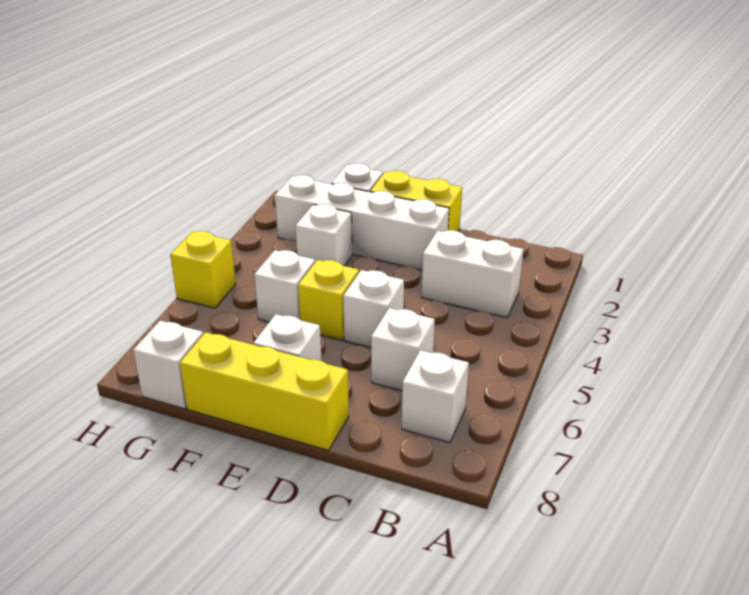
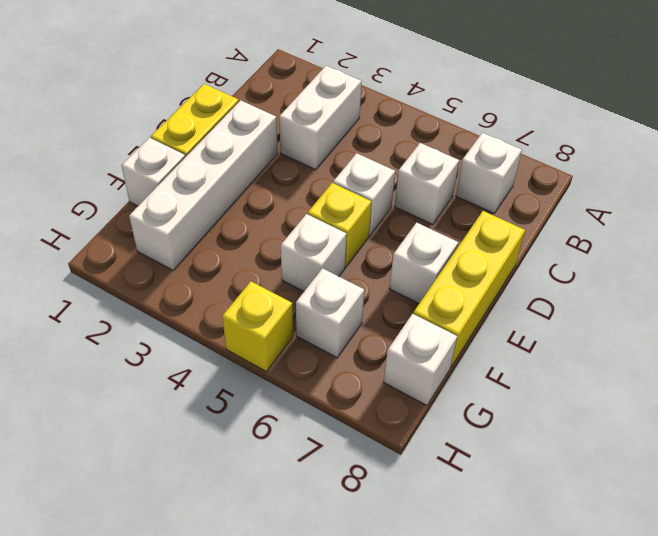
white brick F3 level 1 -> white brick G6 level 1

